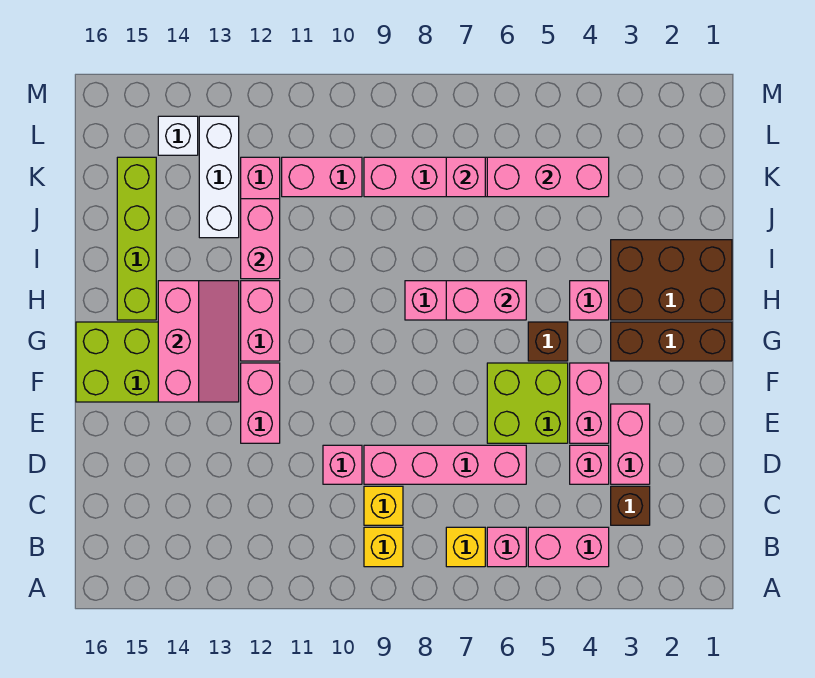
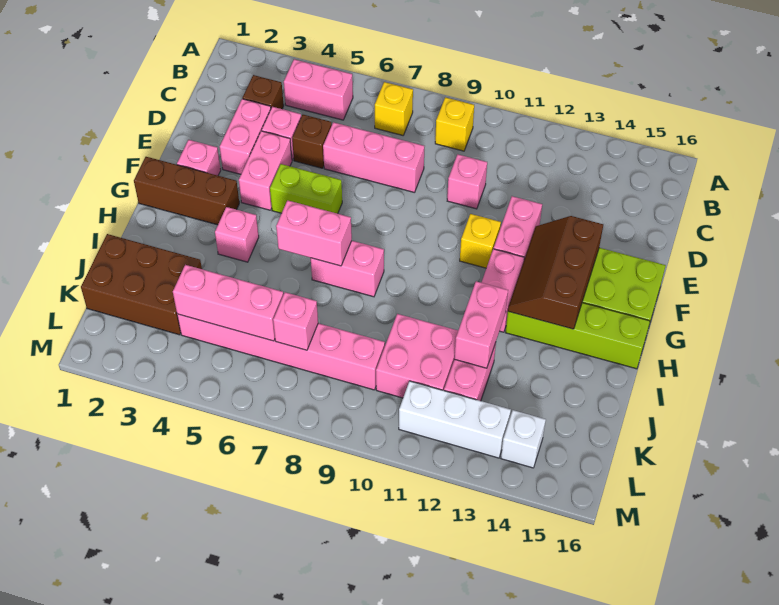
pink brick B6 level 1 -> pink brick F2 level 1
yellow brick C9 level 1 -> yellow brick F11 level 1
pink brick D6:D9 level 1 -> pink brick D6:D8 level 1
lime brick E5:F6 level 1 -> lime brick F5:F6 level 1
pink slope F13:H14 level 2 top 14 -> brown slope F13:H14 level 2 top 14
brown brick G5 level 1 -> brown brick D5 level 1
brown brick H1:I3 level 1 -> brown brick J1:K3 level 1
lime brick H15:K15 level 1 -> lime brick H13:H16 level 1
white brick J13:L13 level 1 -> white brick L11:L13 level 1
pink brick K10:K11 level 1 -> pink brick J10:K11 level 1

